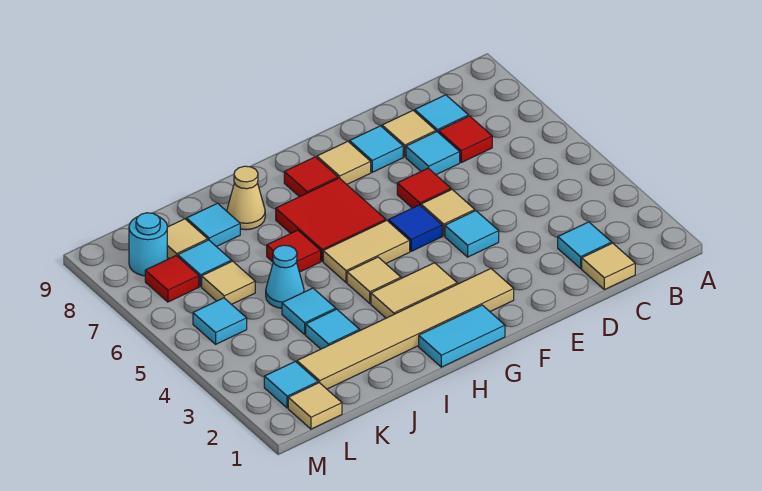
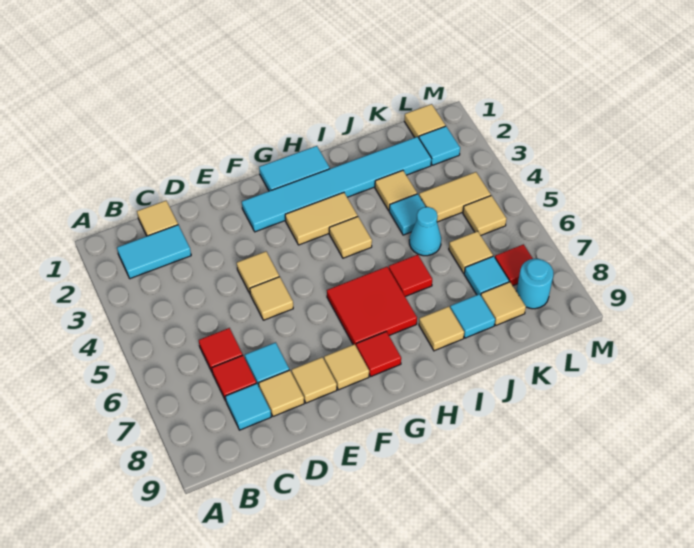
cyan tile C2 level 1 -> cyan tile B2:C2 level 1
cyan tile E4 level 1 -> tan tile E4 level 1
red tile E6 level 1 -> red tile C6 level 1
cyan tile E8 level 1 -> tan tile E8 level 1
tan tile F2:K2 level 1 -> cyan tile F2:K2 level 1
blue tile F5 level 1 -> none
tan tile G5:H5 level 1 -> tan tile K4:L4 level 1
tan cone I8 level 1 -> tan tile I8 level 1
cyan tile J3 level 1 -> tan tile J3 level 1
cyan tile L5 level 1 -> tan tile L5 level 1

